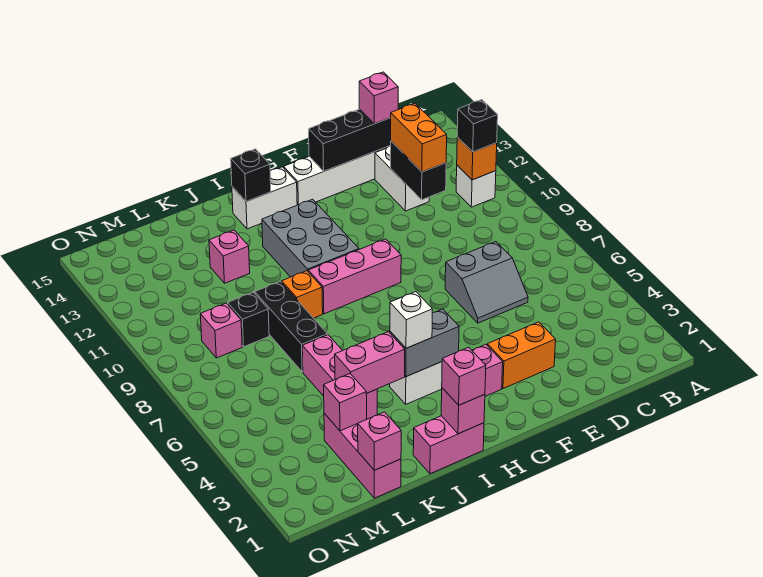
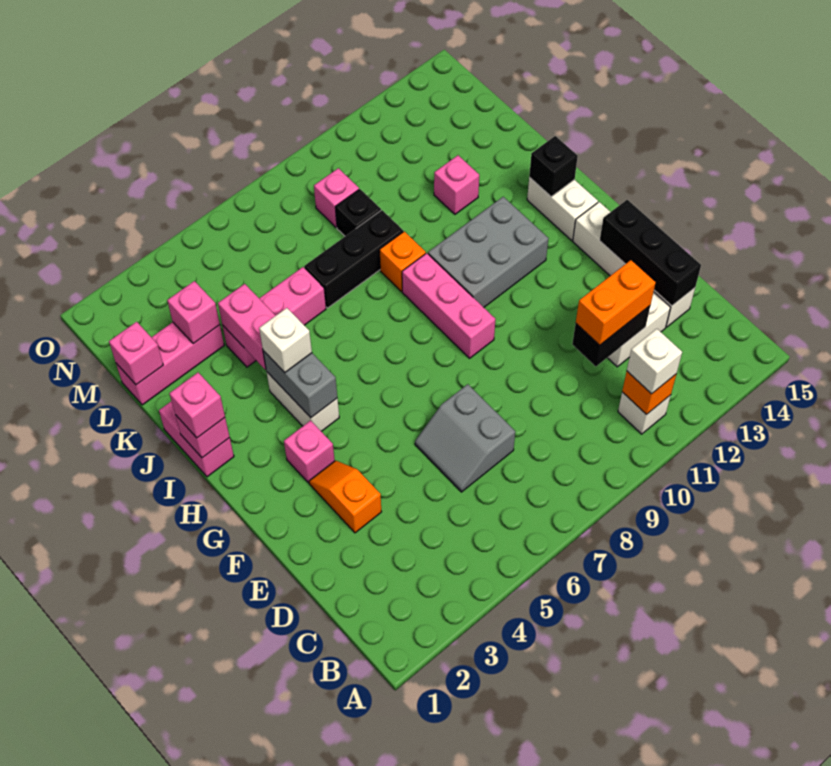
black brick B11 level 3 -> white brick B11 level 3
pink brick D14 level 3 -> none
orange brick E3:F3 level 1 -> orange slope E3:F3 level 1 top E

